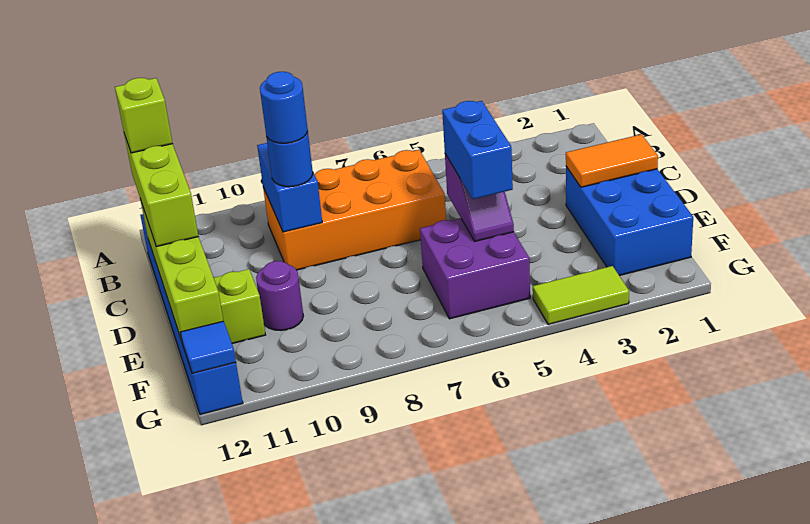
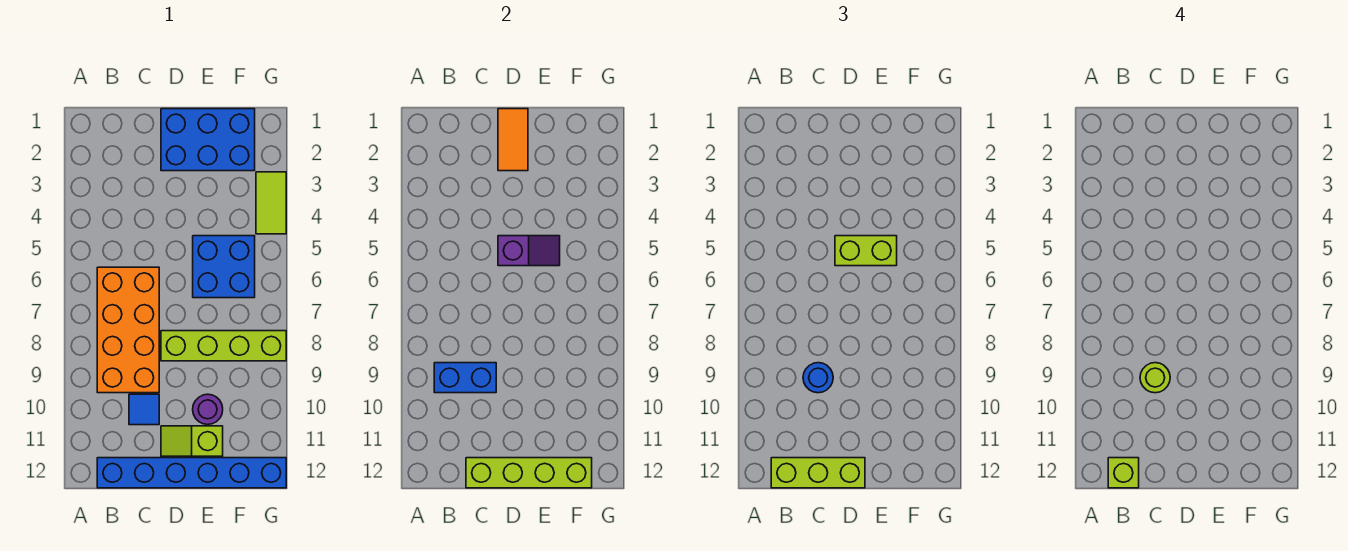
blue round brick C9 level 4 -> lime round brick C9 level 4
blue brick D5:E5 level 3 -> lime brick D5:E5 level 3
none -> lime brick D8:G8 level 1
purple brick E5:F6 level 1 -> blue brick E5:F6 level 1
blue tile G12 level 2 -> blue tile C10 level 1

